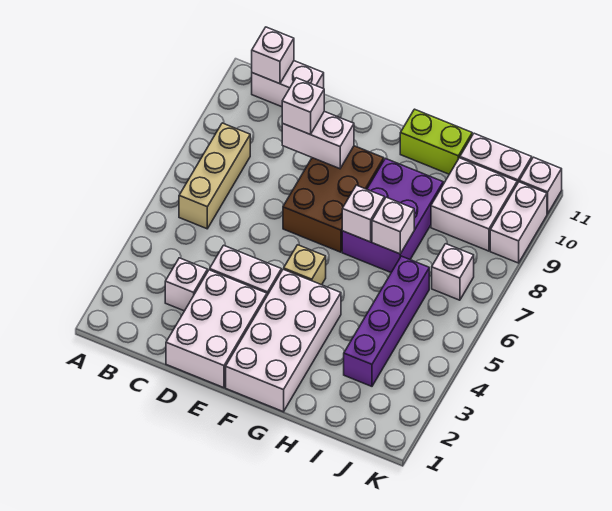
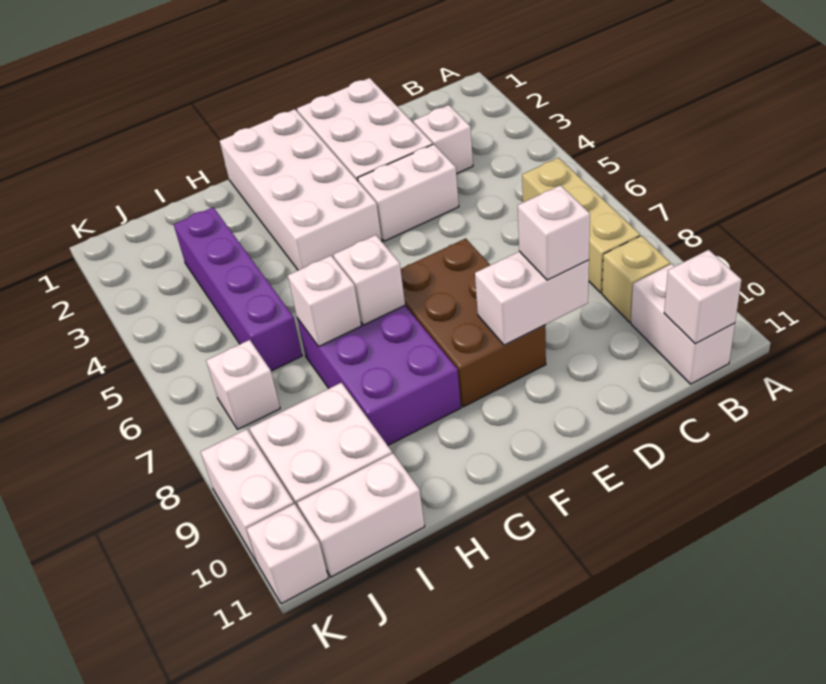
white brick B11:C11 level 1 -> white brick B10:B11 level 1
tan brick F5 level 1 -> tan brick B9 level 1
lime brick G11:H11 level 1 -> none

